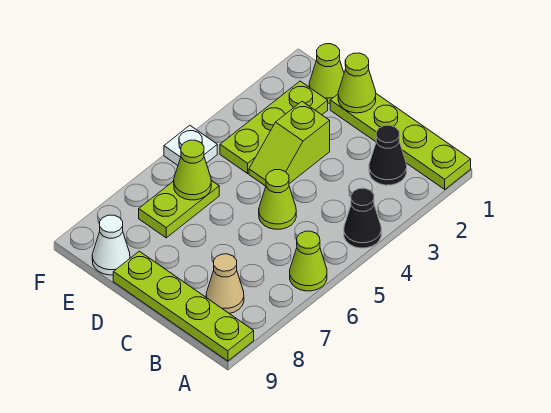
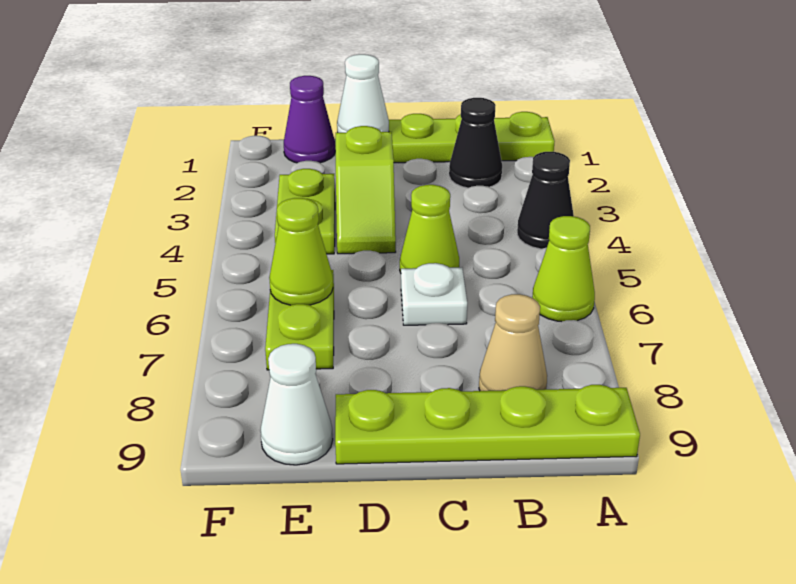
lime cone D1 level 2 -> white cone D1 level 2
lime cone E1 level 1 -> purple cone E1 level 1
lime plate E2:E4 level 1 -> lime plate E3:E4 level 1
white plate F5 level 1 -> white plate C6 level 1

